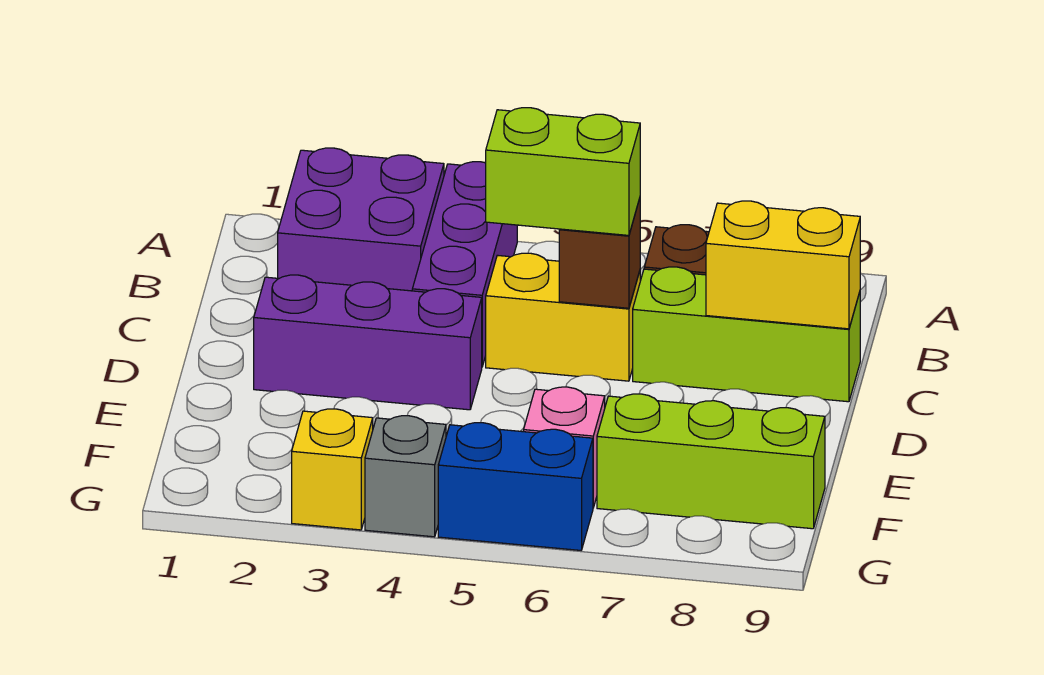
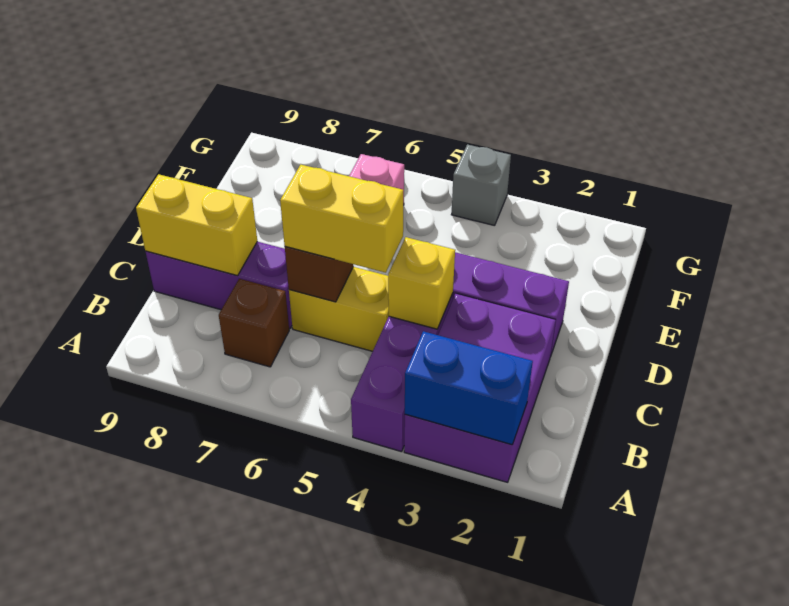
purple brick A2:B3 level 1 -> purple brick A2:C3 level 1
lime brick C5:C6 level 3 -> yellow brick C5:C6 level 3
lime brick C7:C9 level 1 -> purple brick C7:C9 level 1
lime brick F7:F9 level 1 -> none
yellow brick G3 level 1 -> yellow brick C4 level 2
blue brick G5:G6 level 1 -> blue brick A2:A3 level 2

